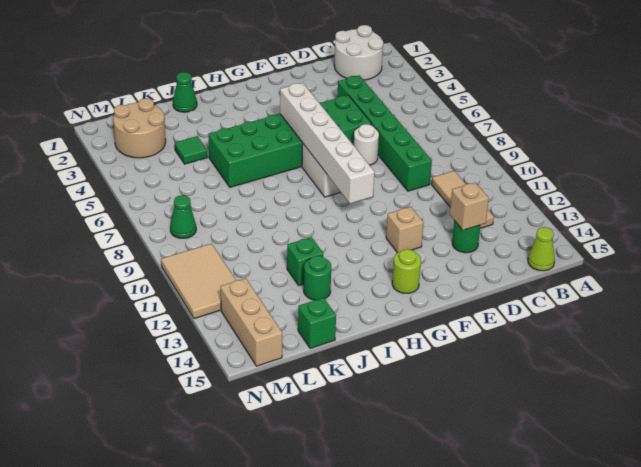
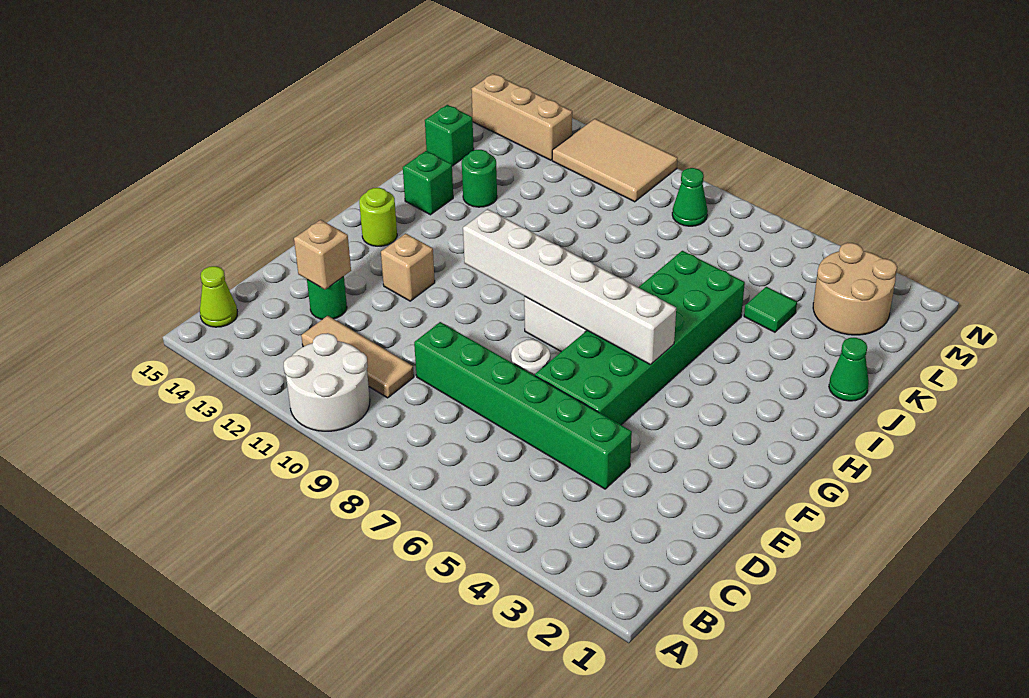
white round brick B1:C2 level 1 -> white round brick A10:B11 level 1
green brick J12 level 1 -> green brick I14 level 1

